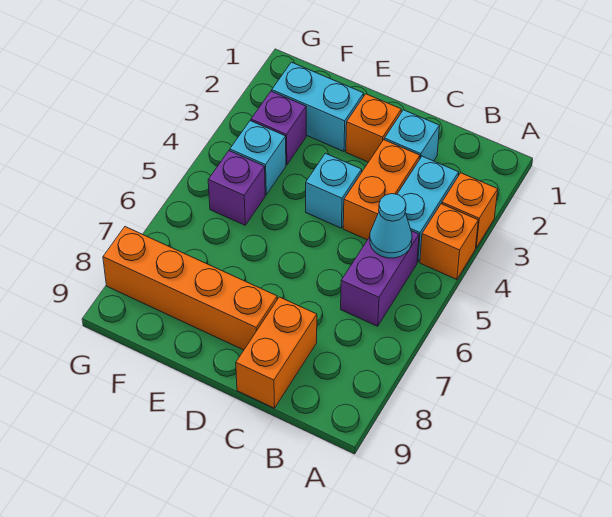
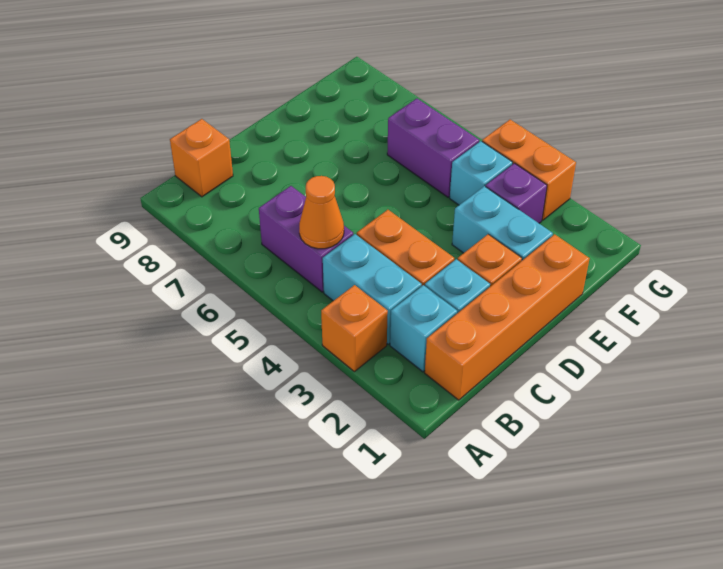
orange brick A4 level 1 -> orange brick B9 level 1
cyan cone B5 level 2 -> orange cone B5 level 2
orange brick C8:C9 level 1 -> orange brick G3:G4 level 1
cyan brick D4 level 1 -> cyan brick B2 level 1
orange brick D8:G8 level 1 -> orange brick B1:E1 level 1
cyan brick E2:F2 level 1 -> cyan brick E2:E3 level 1
purple brick F5 level 1 -> purple brick F5:F6 level 1

